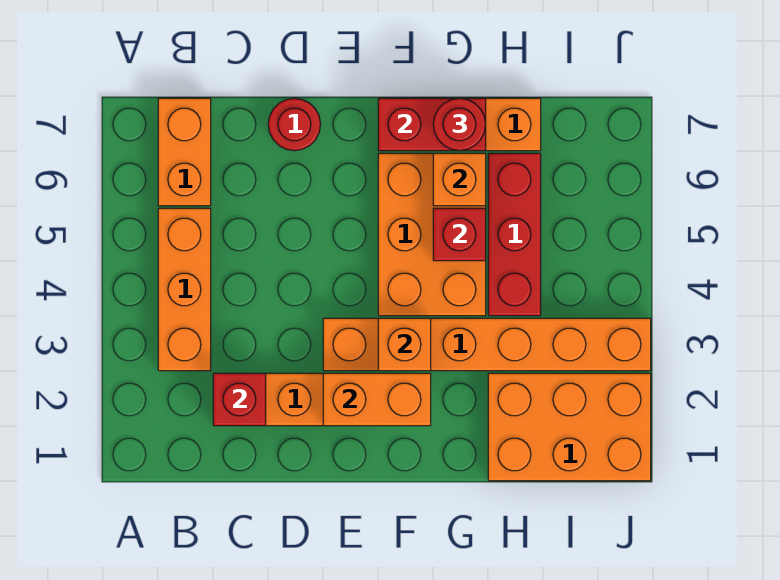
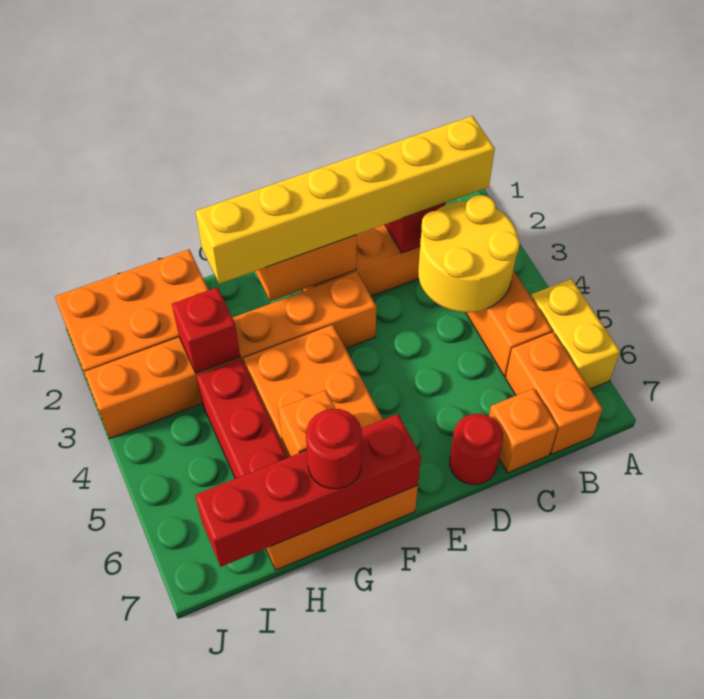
none -> yellow brick A5:A6 level 1
none -> yellow brick B2:G2 level 3
none -> yellow round brick B3:C4 level 2
orange brick F3 level 2 -> orange brick C7 level 1
red brick F7:G7 level 2 -> red brick F7:I7 level 2
red brick G5 level 2 -> red brick H3 level 2

